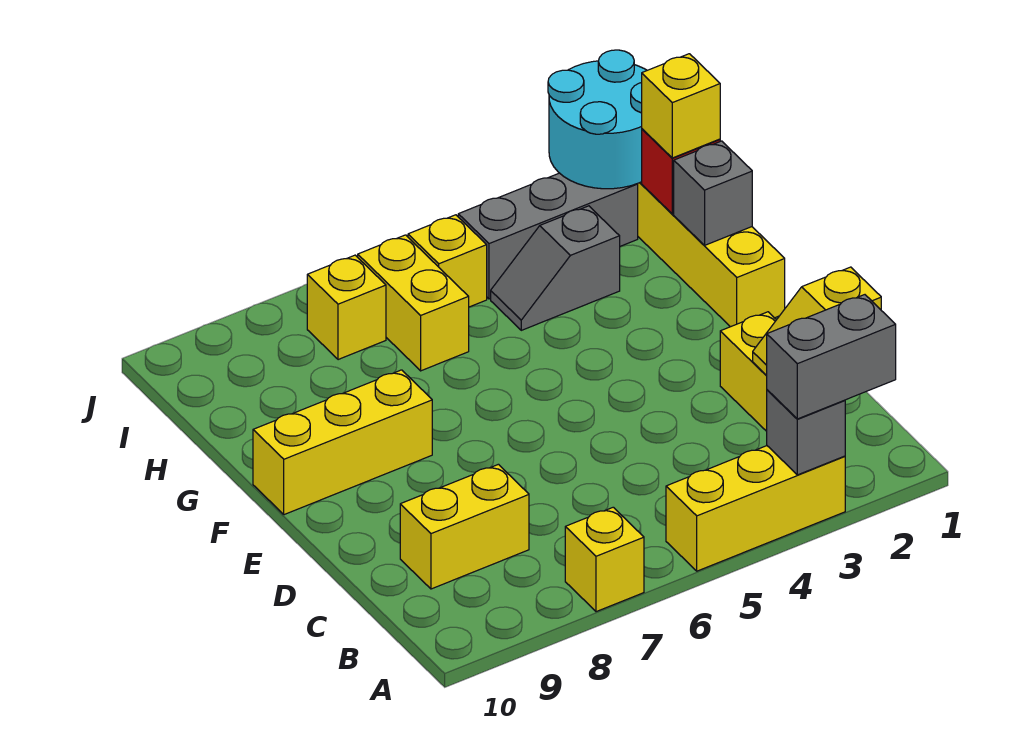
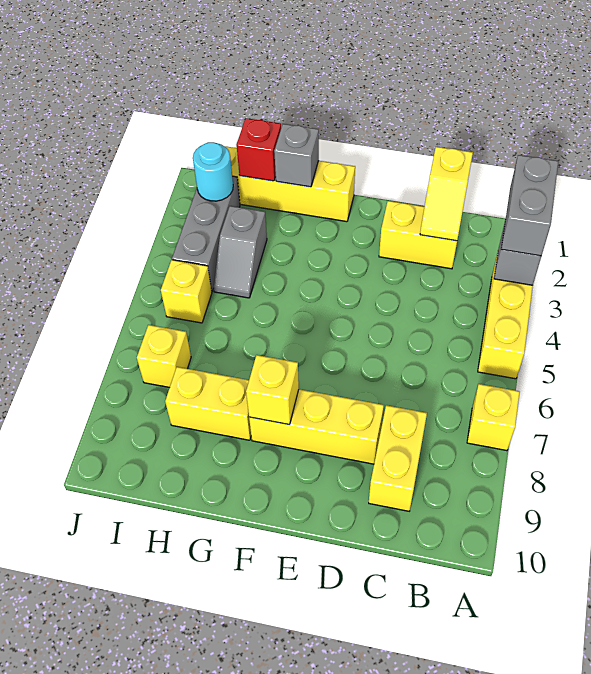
yellow brick F8:F10 level 1 -> yellow brick D8:F8 level 1
yellow brick H1 level 3 -> yellow brick F8 level 2
yellow brick H6:I6 level 1 -> yellow brick G8:H8 level 1
cyan round brick I1:J2 level 2 -> cyan round brick I2 level 2

